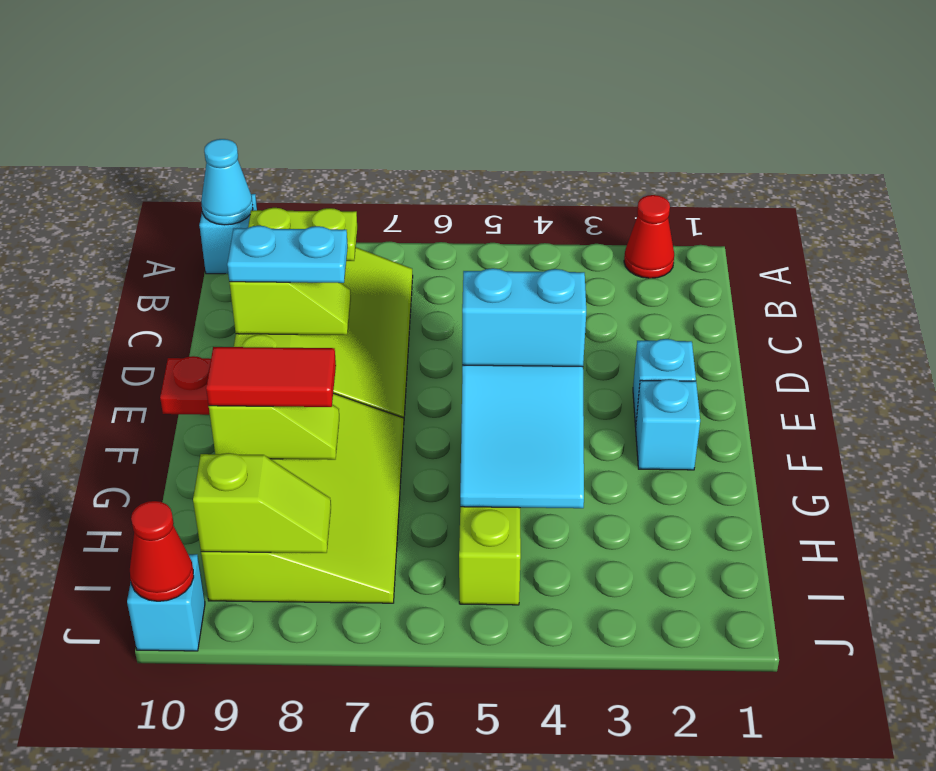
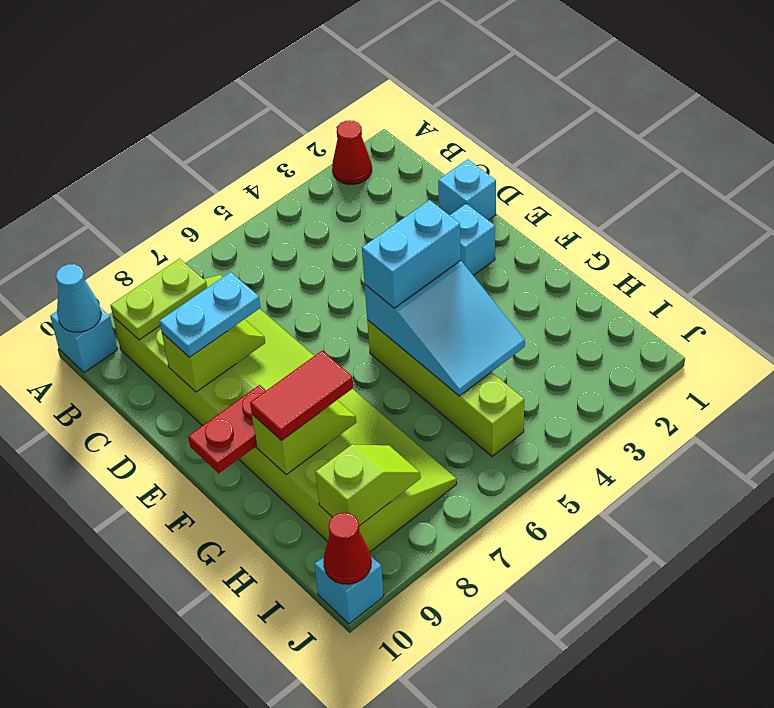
cyan brick F2 level 1 -> cyan brick D1 level 1

